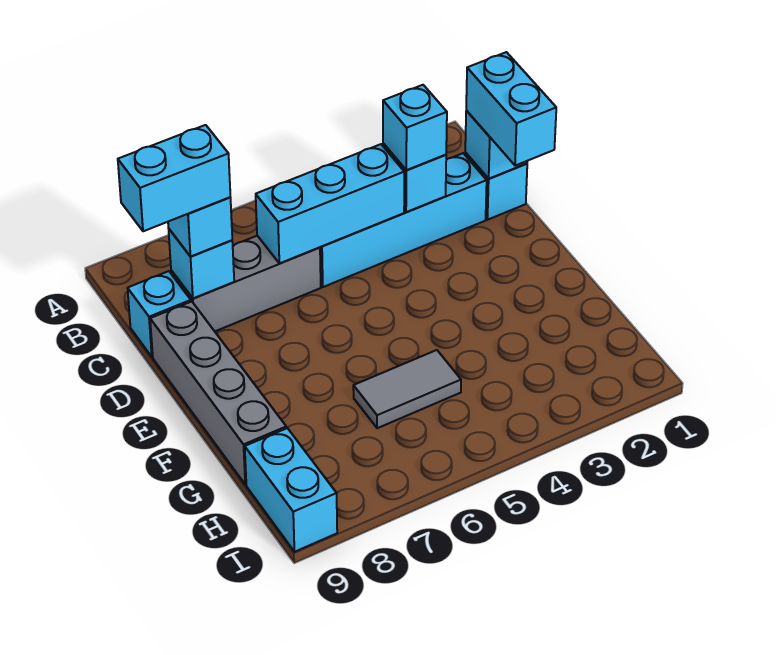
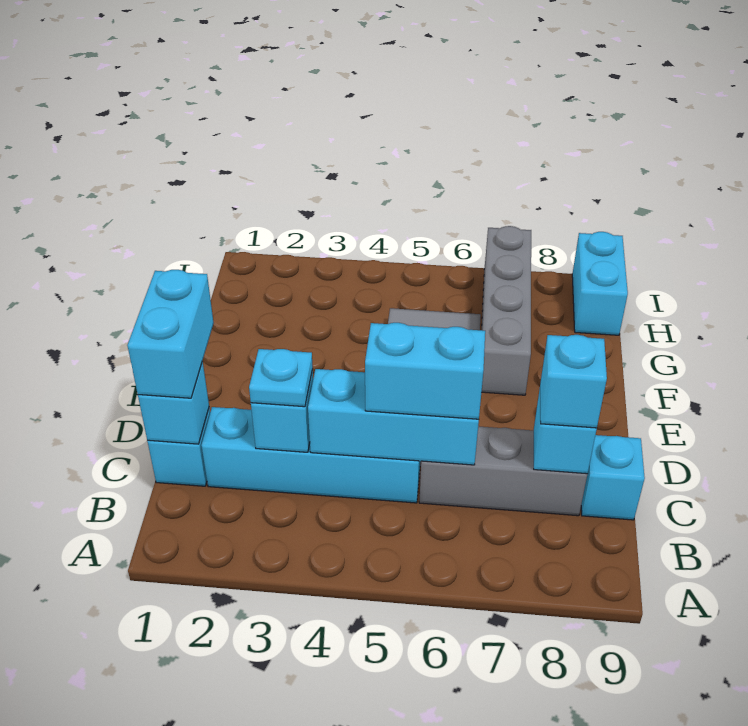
cyan brick C3 level 3 -> cyan plate C3 level 3
cyan brick C8:C9 level 4 -> cyan brick C5:C6 level 3
grey brick D9:G9 level 1 -> grey brick F7:I7 level 1

